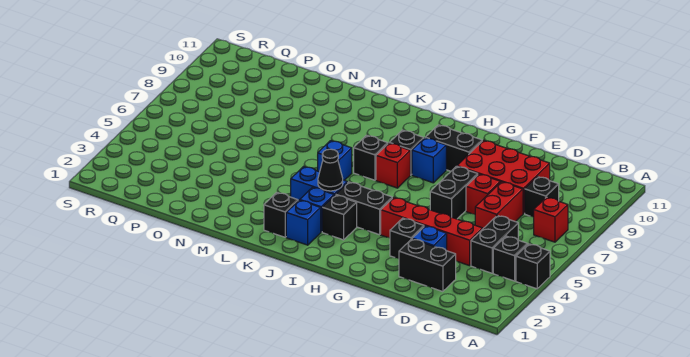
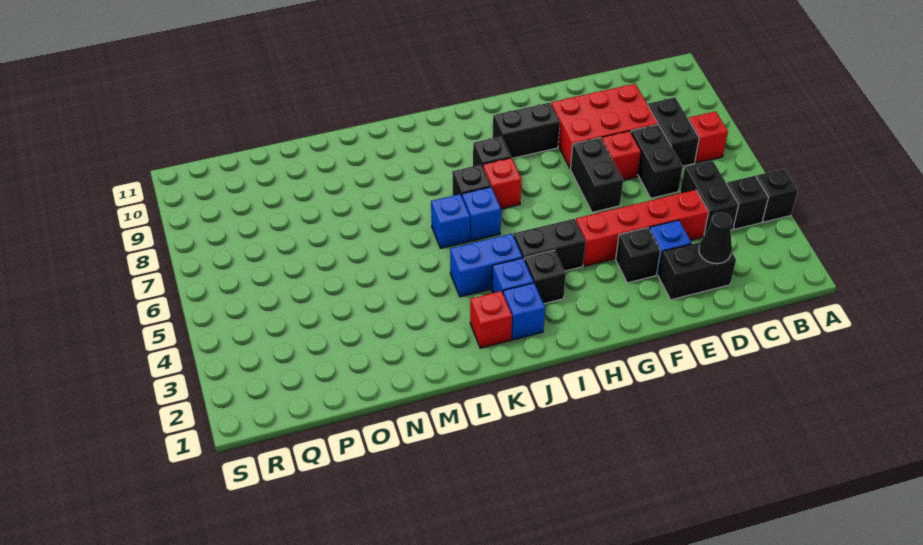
black brick C8 level 1 -> black brick C7:C8 level 1
red brick D6:D7 level 1 -> black brick D6:D7 level 1
blue brick H8 level 1 -> blue brick J6 level 1
black cone J4 level 2 -> black cone D2 level 2
black brick K2 level 1 -> red brick K2 level 1

